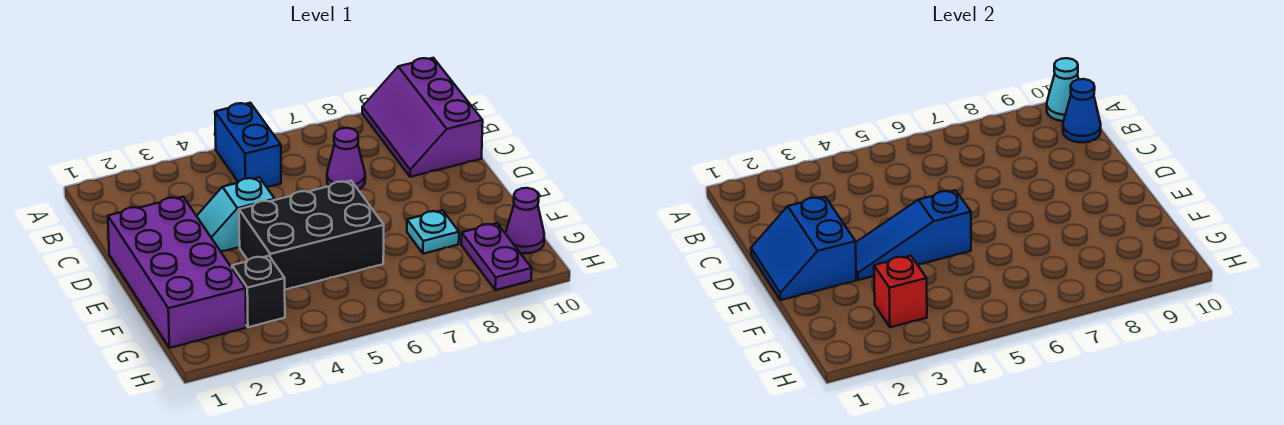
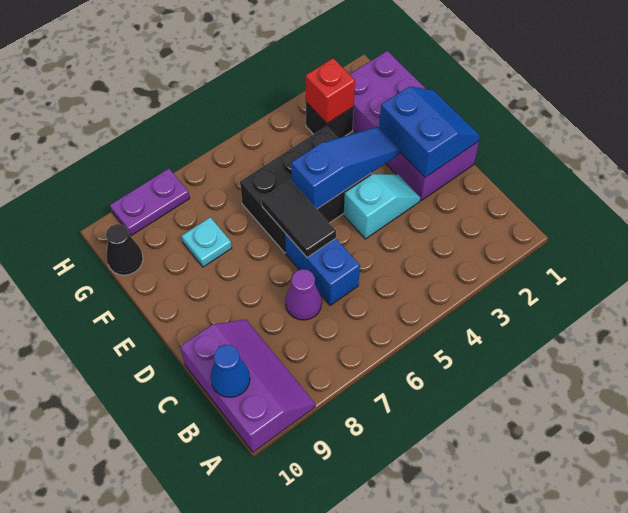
blue brick A5:B5 level 1 -> blue brick C6:D6 level 1
cyan cone A10 level 2 -> none
none -> black tile D6:E6 level 2
purple plate G9:H9 level 1 -> purple plate H8:H9 level 1
purple cone G10 level 1 -> black cone G10 level 1

